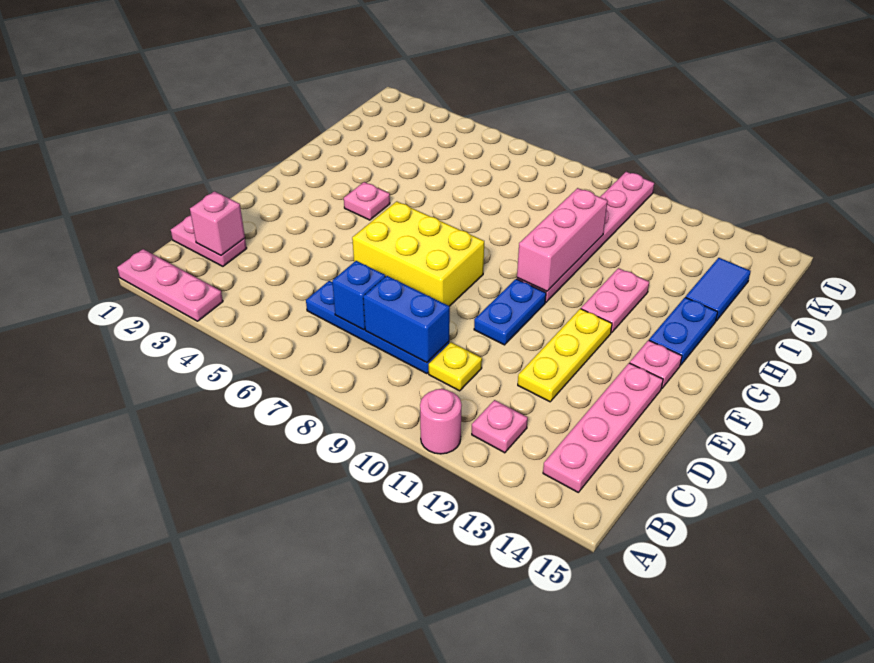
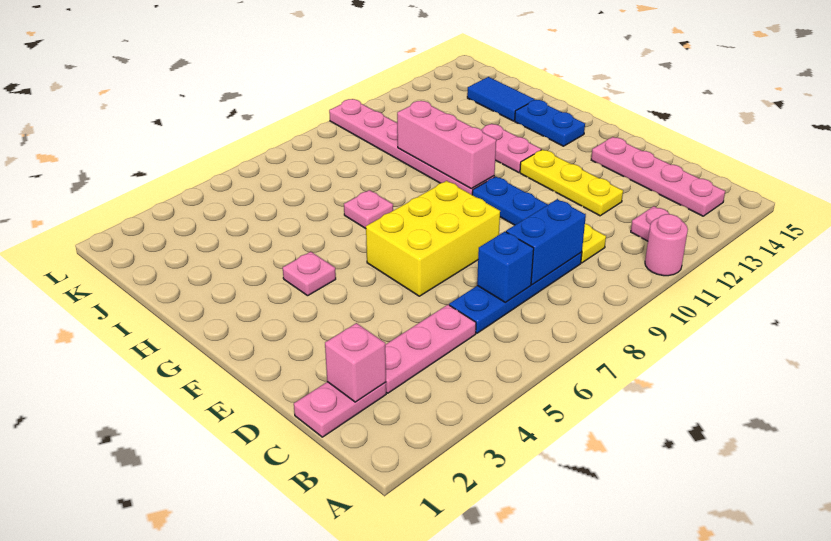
pink plate A1:A3 level 1 -> pink plate C3:C5 level 1
pink plate F14 level 1 -> pink plate H7 level 1

